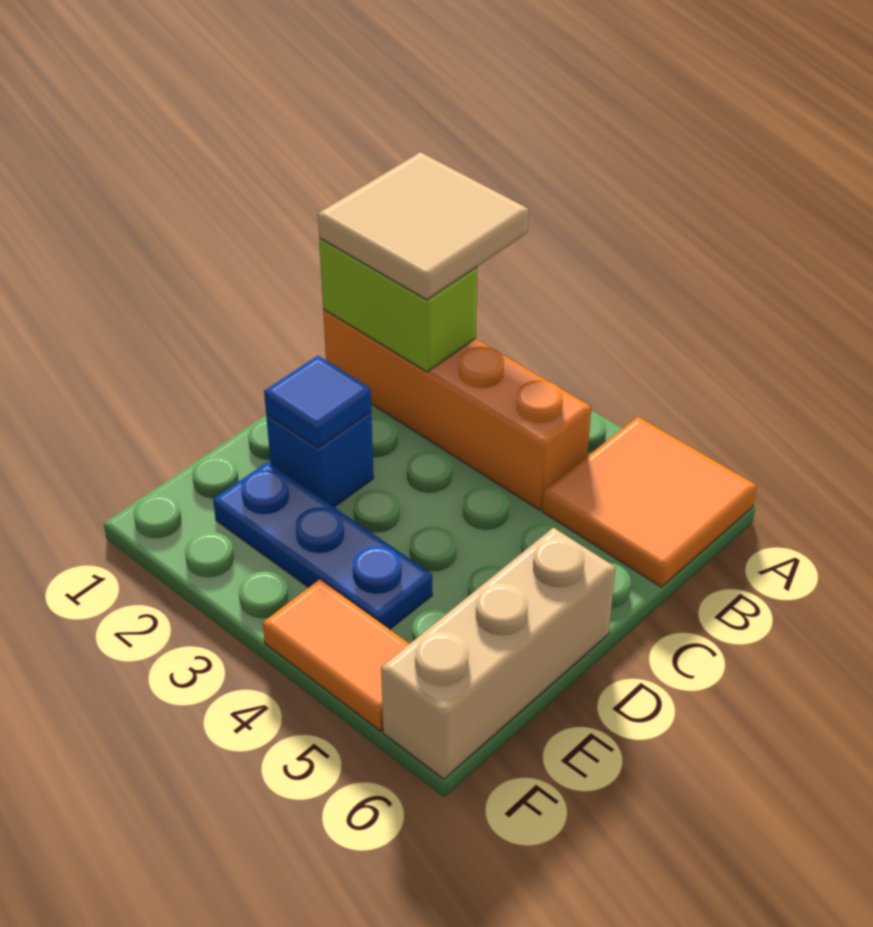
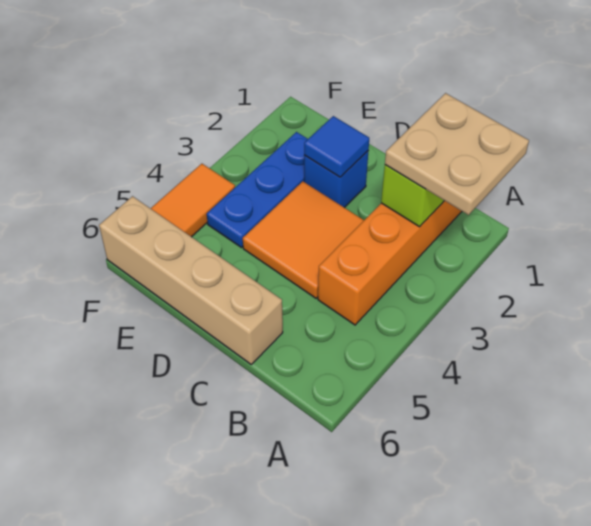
tan tile A1:B2 level 3 -> tan plate A1:B2 level 3
orange tile A5:B6 level 1 -> orange tile C3:D4 level 1
tan brick D6:F6 level 1 -> tan brick C6:F6 level 1

